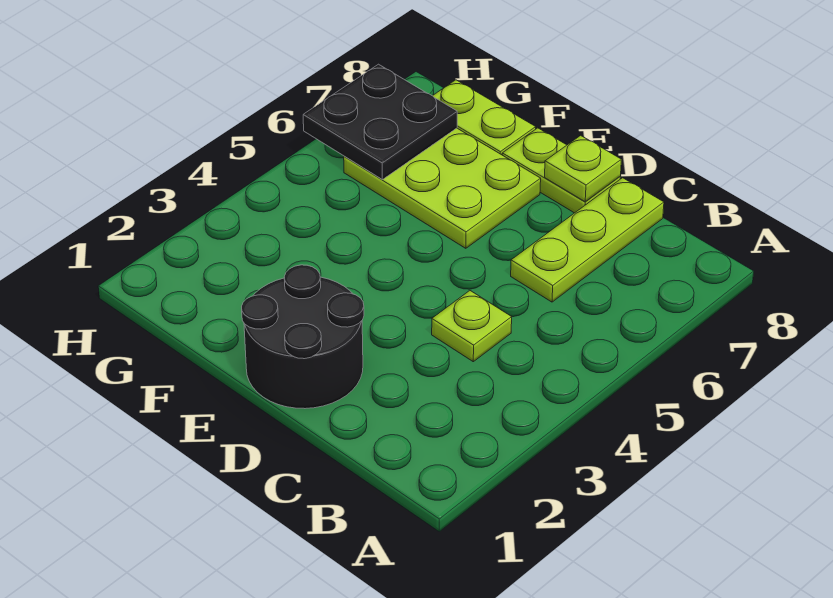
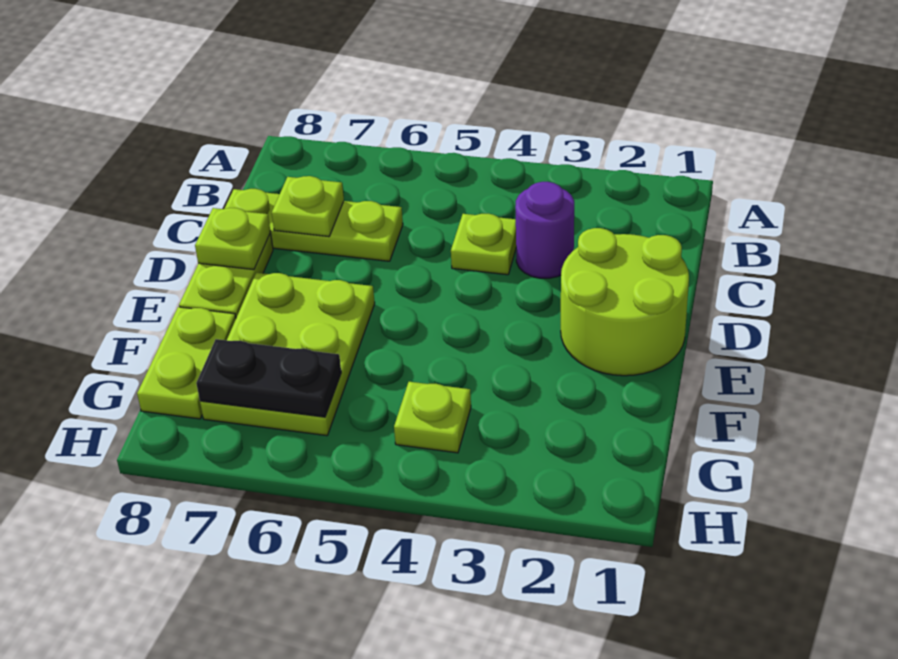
none -> purple round brick C3 level 1
none -> lime plate C7 level 2
black round brick D1:E2 level 1 -> lime round brick D1:E2 level 1
none -> lime plate G4 level 1
black plate G6:H7 level 2 -> black plate G6:G7 level 2

